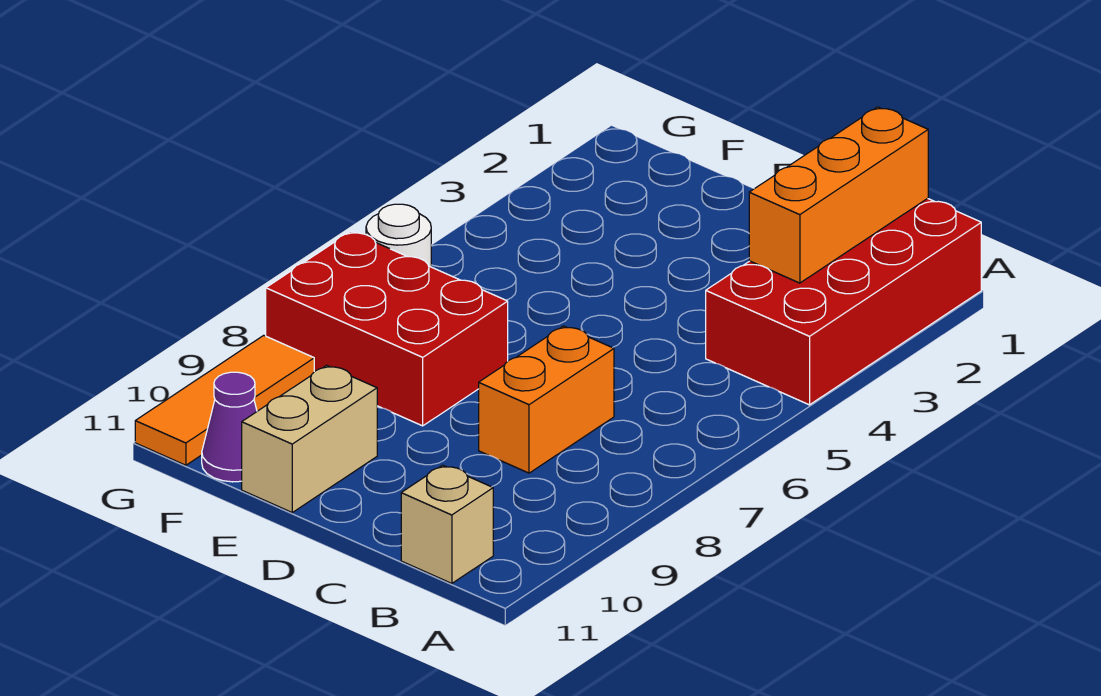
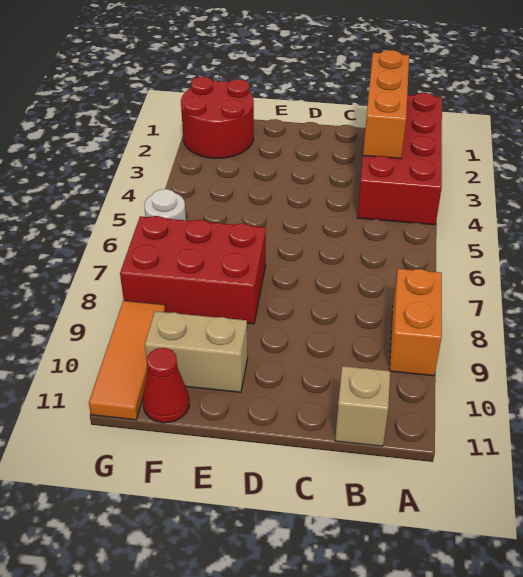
orange brick C7:C8 level 1 -> orange brick A8:A9 level 1
tan brick E10:E11 level 1 -> tan brick E10:F10 level 1
none -> red round brick F1:G2 level 1
purple cone F11 level 1 -> red cone F11 level 1

